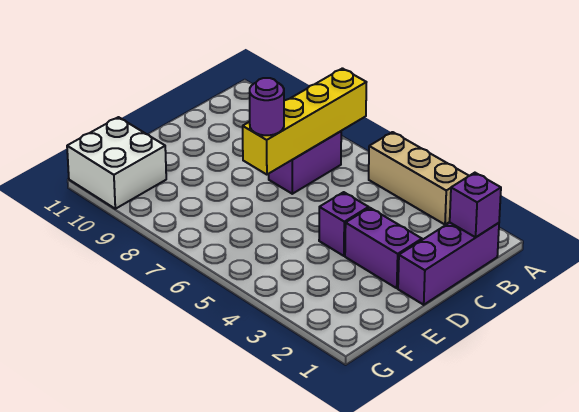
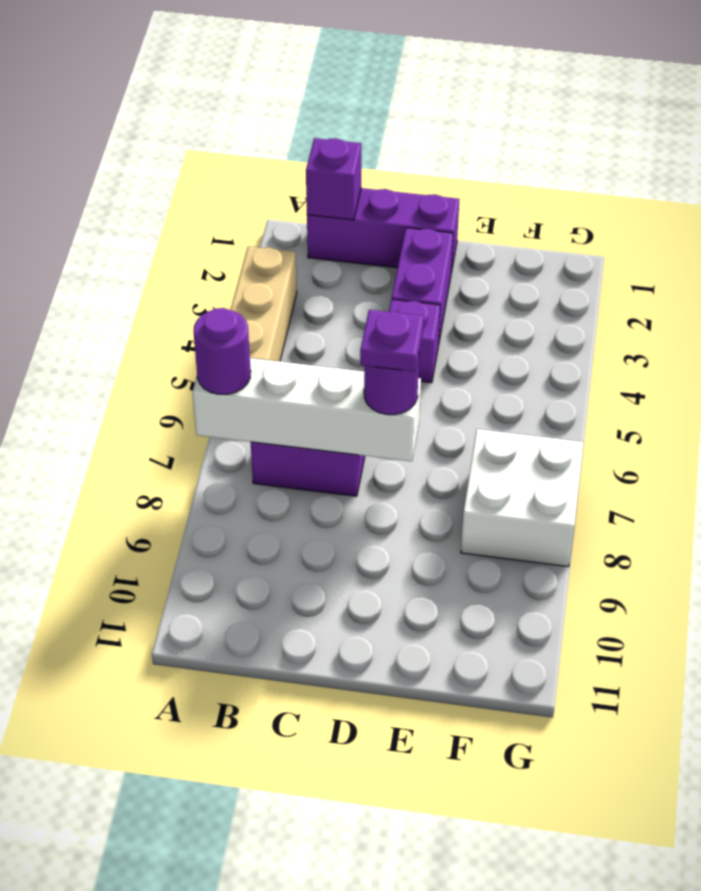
yellow brick A7:D7 level 2 -> white brick A7:D7 level 2
none -> purple round brick A7 level 3
none -> purple plate D7 level 4
white brick F10:G11 level 1 -> white brick F7:G8 level 1

